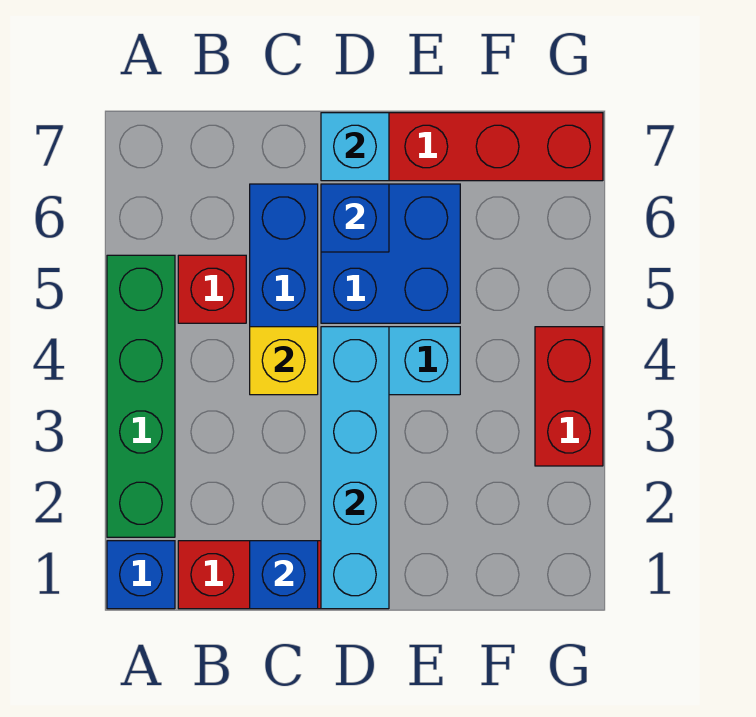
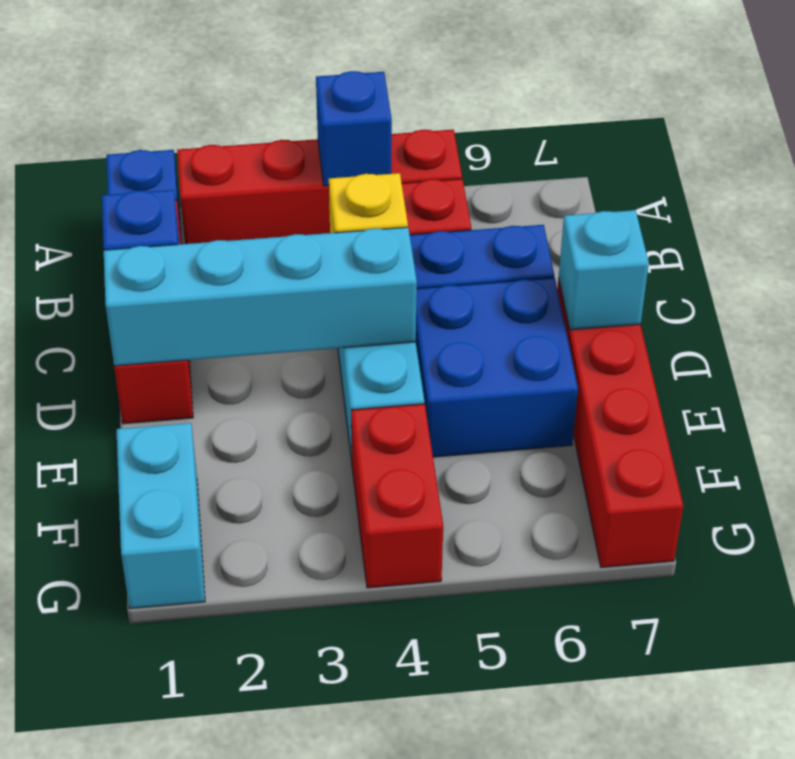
green brick A2:A5 level 1 -> red brick A2:A5 level 1
blue brick D6 level 2 -> blue brick A4 level 2
none -> cyan brick F1:G1 level 1
red brick G3:G4 level 1 -> red brick F4:G4 level 1

